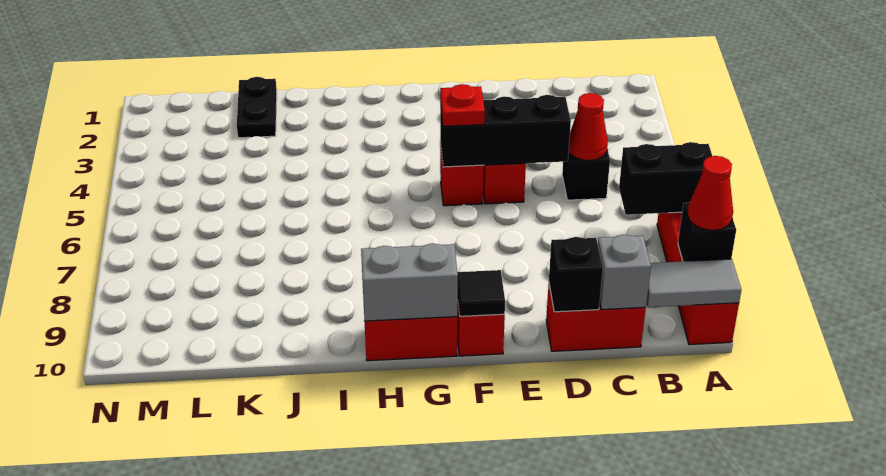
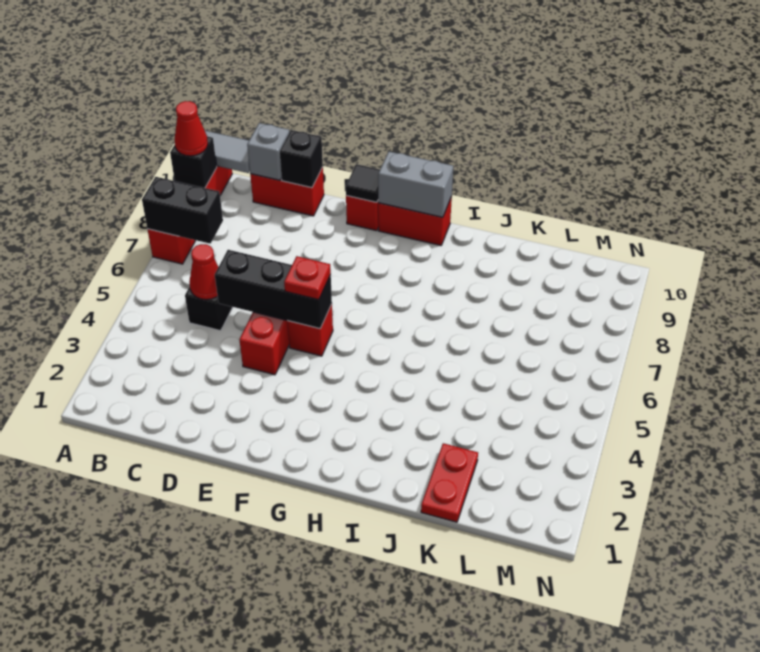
black plate K1:K2 level 1 -> red plate K1:K2 level 1

